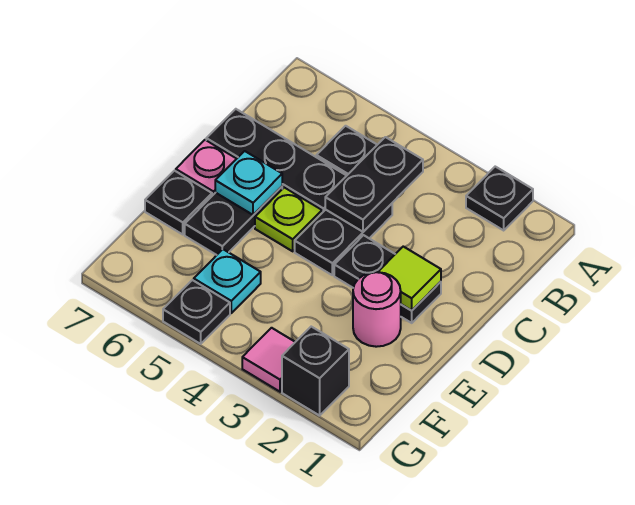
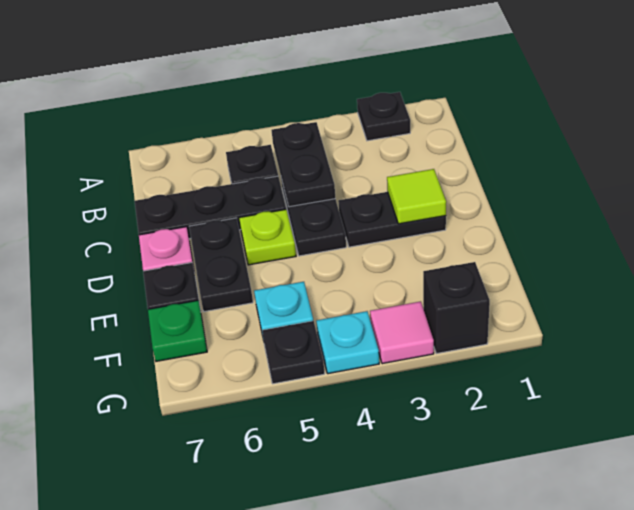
cyan plate D6 level 2 -> cyan plate G4 level 1
pink round brick E2 level 1 -> none
none -> green plate F7 level 1

